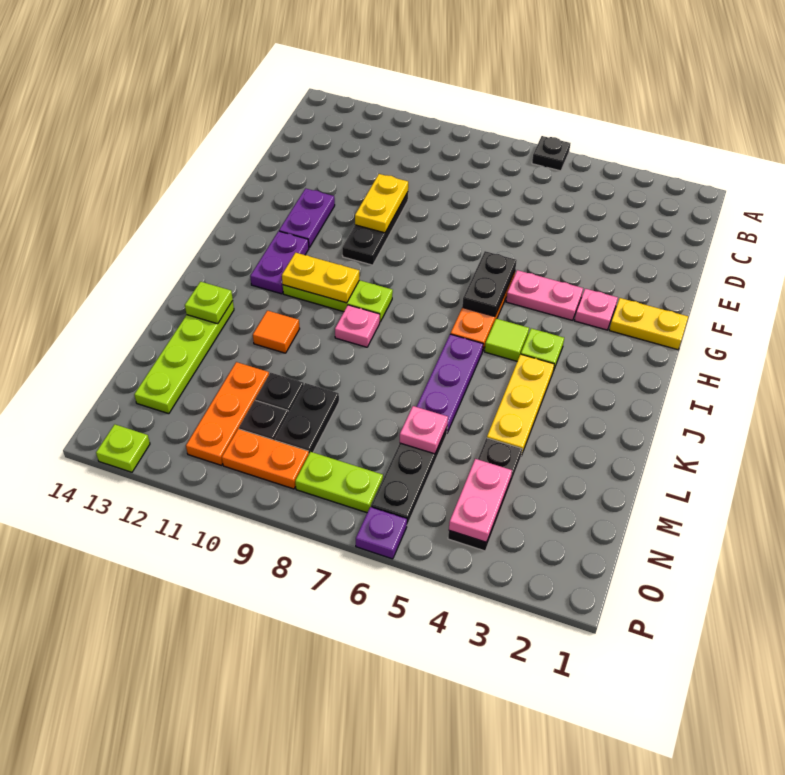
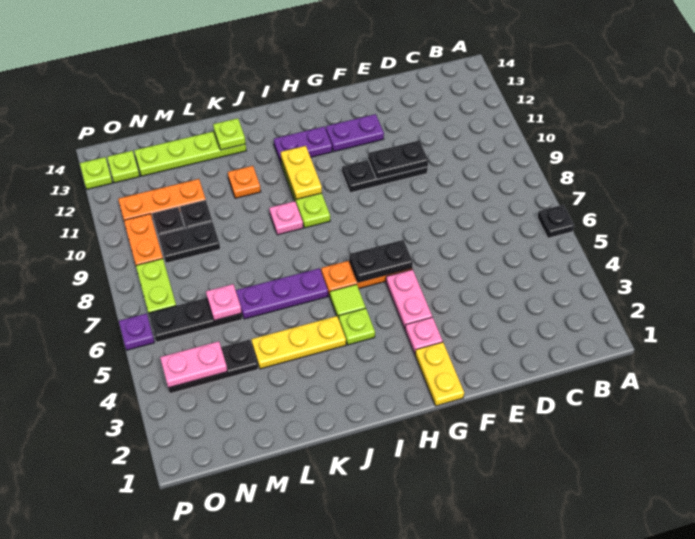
yellow plate E10:F10 level 2 -> black plate E10:F10 level 2
orange tile K11 level 1 -> orange plate K11 level 1
none -> lime plate O13 level 1

